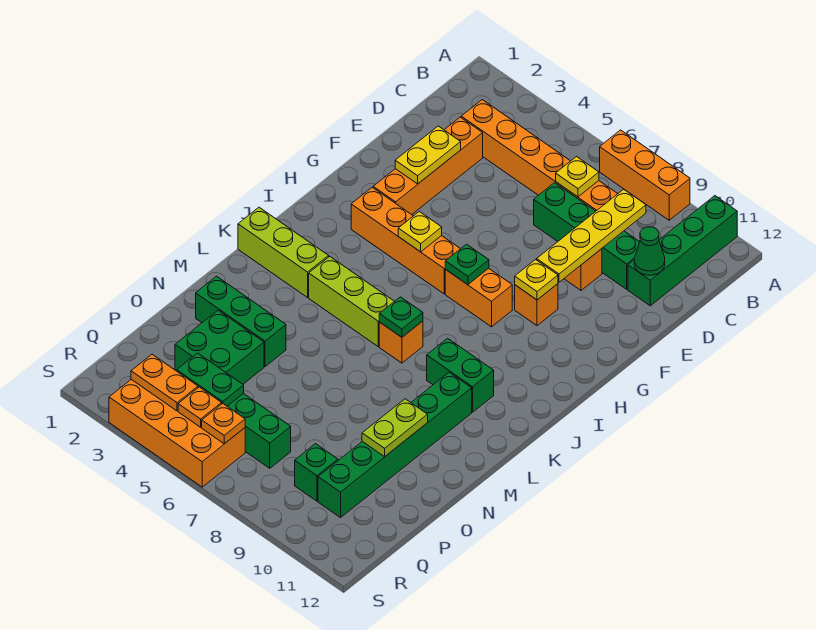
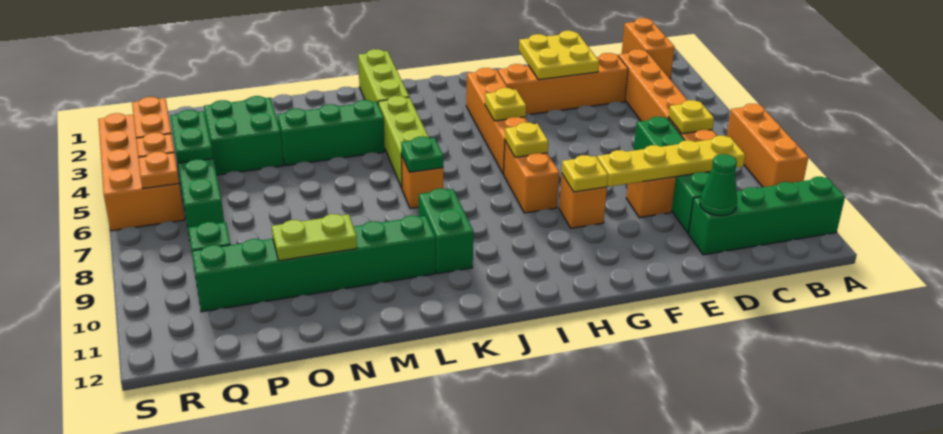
none -> orange brick B1:B2 level 1
yellow plate E3:F3 level 2 -> yellow plate E2:F3 level 2
green plate H7 level 2 -> yellow plate H7 level 2
green brick N2:N4 level 1 -> green brick L4:N4 level 1

